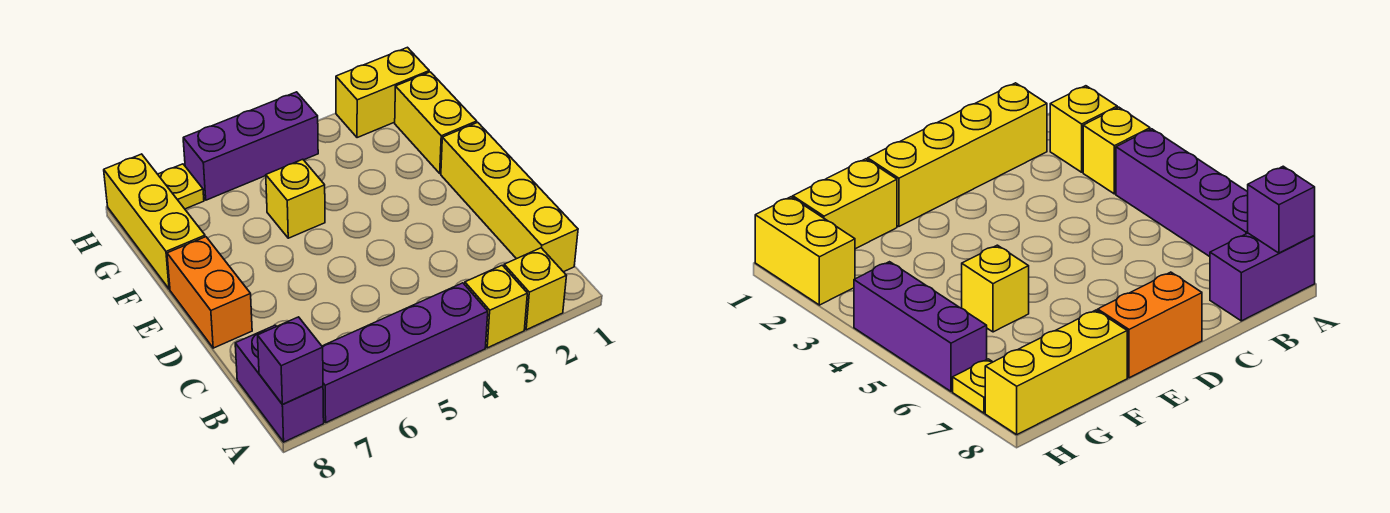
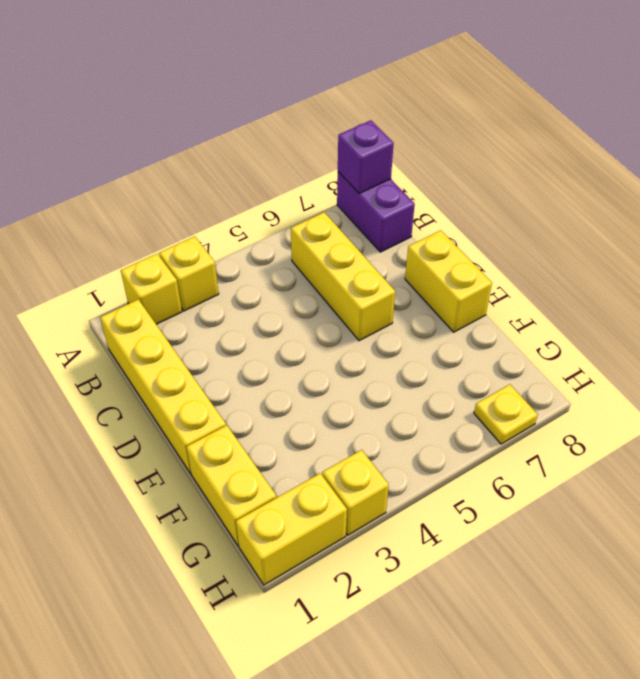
purple brick A4:A7 level 1 -> none
orange brick D8:E8 level 1 -> yellow brick D8:E8 level 1
yellow brick F5 level 1 -> yellow brick H3 level 1
yellow brick F8:H8 level 1 -> yellow brick B6:D6 level 1
purple brick H4:H6 level 1 -> none

